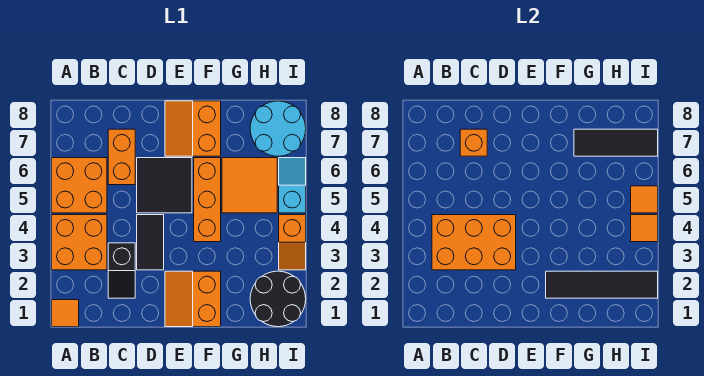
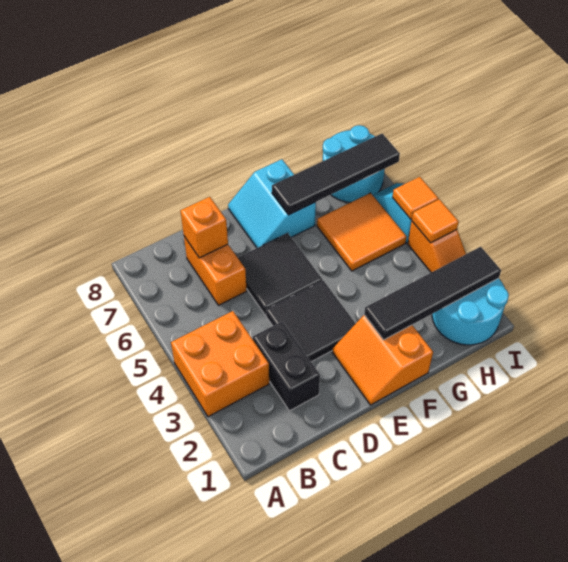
orange tile A1 level 1 -> none
orange brick A5:B6 level 1 -> none
orange brick B3:D4 level 2 -> none
black slope C2:C3 level 1 top 3 -> black brick C2:C3 level 1
black tile D3:D4 level 1 -> black tile D3:E4 level 1
orange slope E7:F8 level 1 top F -> cyan slope E7:F8 level 1 top F
orange brick F4:F6 level 1 -> none
black tile G7:I7 level 2 -> black tile F7:I7 level 2
black round brick H1:I2 level 1 -> cyan round brick H1:I2 level 1

